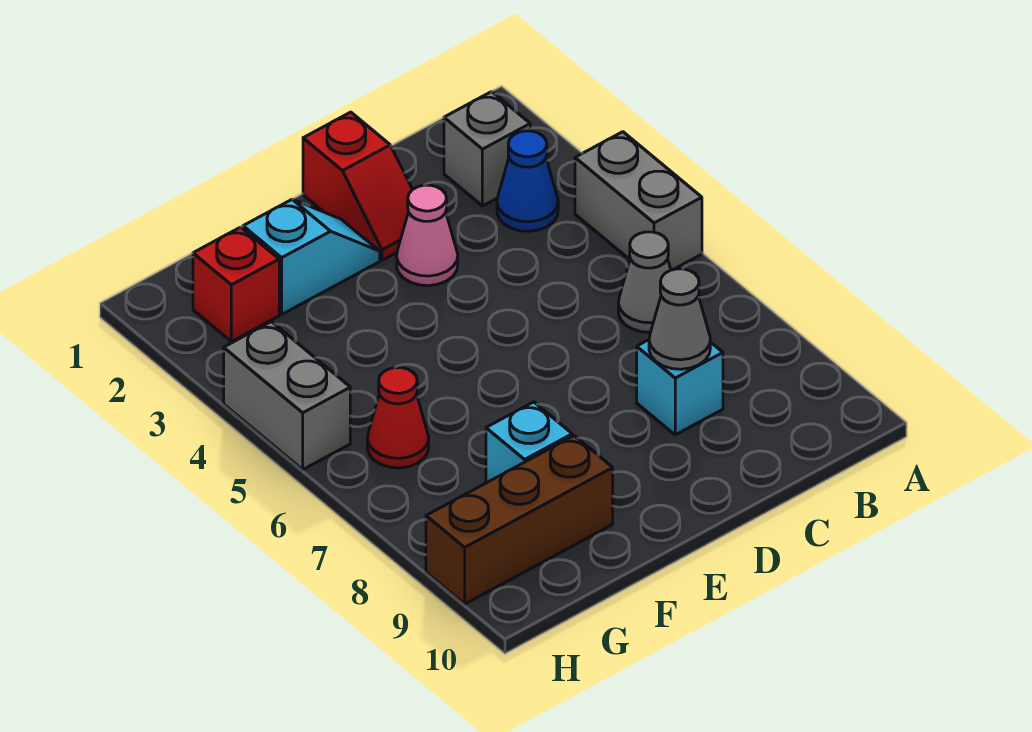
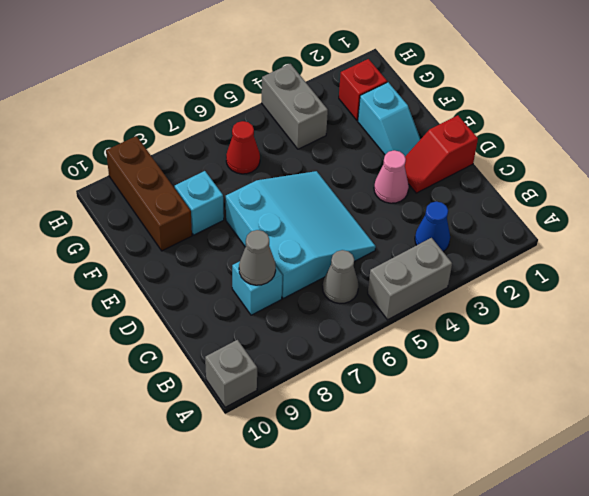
grey brick B2 level 1 -> grey brick A10 level 1
none -> cyan slope C5:E7 level 1 top 7
grey brick H4:H5 level 1 -> grey brick G4:H4 level 1

